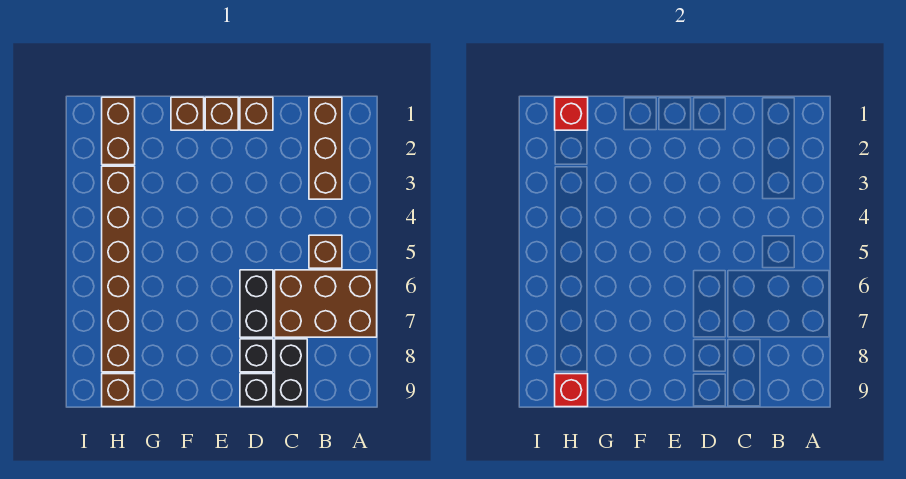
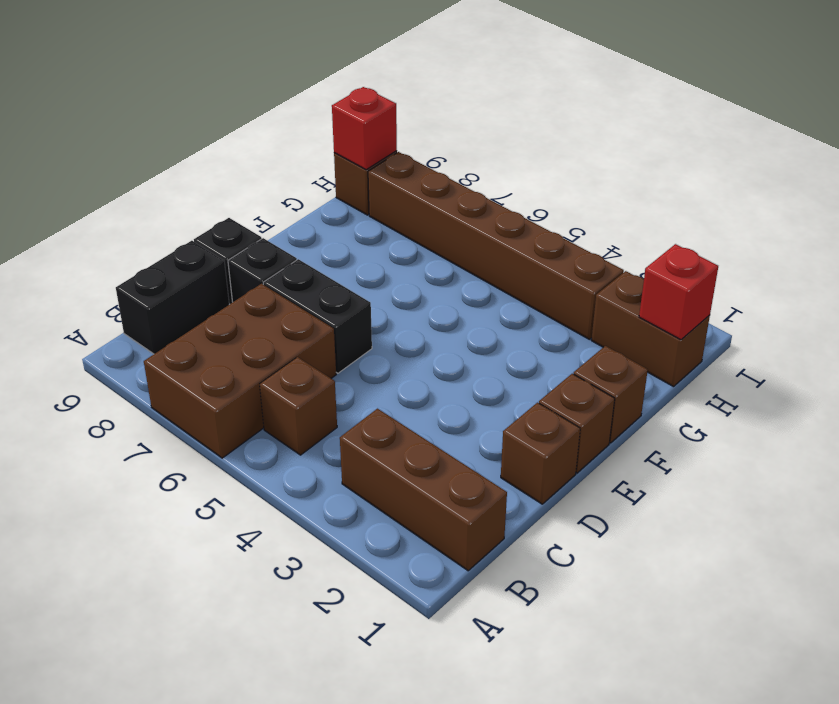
black brick C8:C9 level 1 -> black brick B9:C9 level 1

